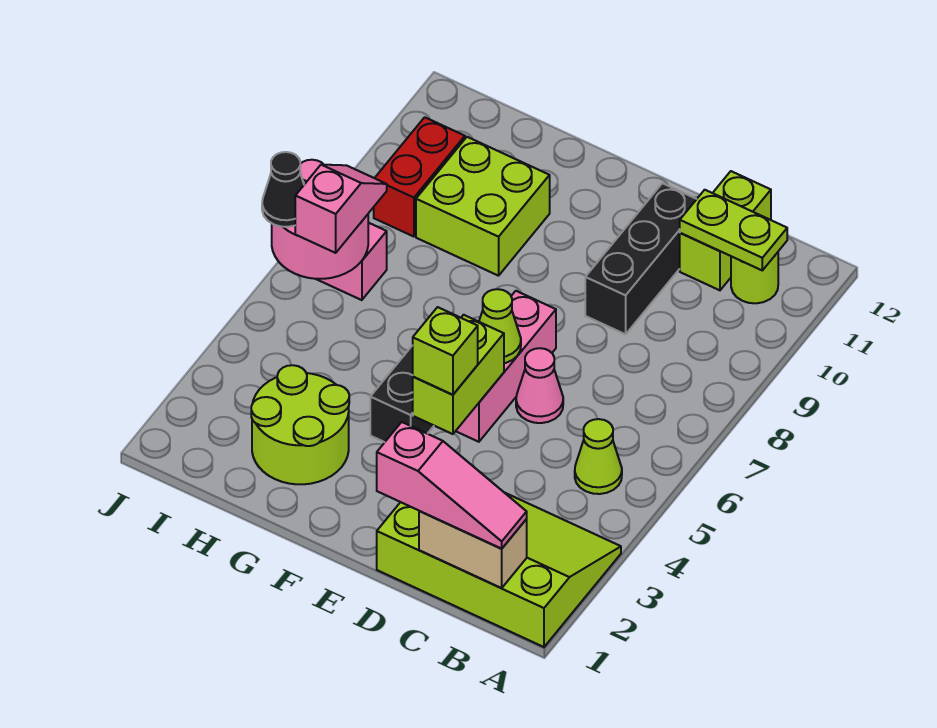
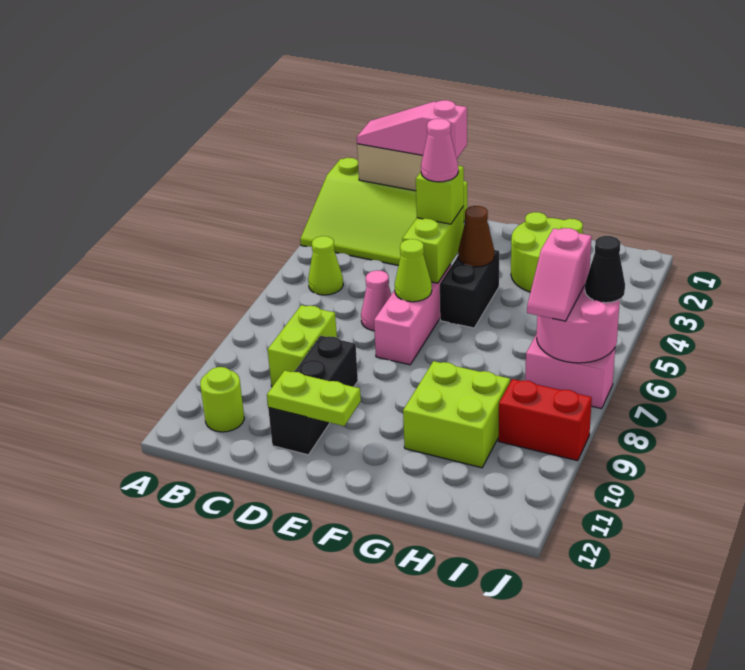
lime plate B11:C11 level 2 -> lime plate D11:E11 level 2
lime brick C11:C12 level 1 -> lime brick C8:C9 level 1
none -> pink cone E4 level 4
none -> brown cone F4 level 2
red brick I9:I10 level 1 -> red brick I9:J9 level 1

